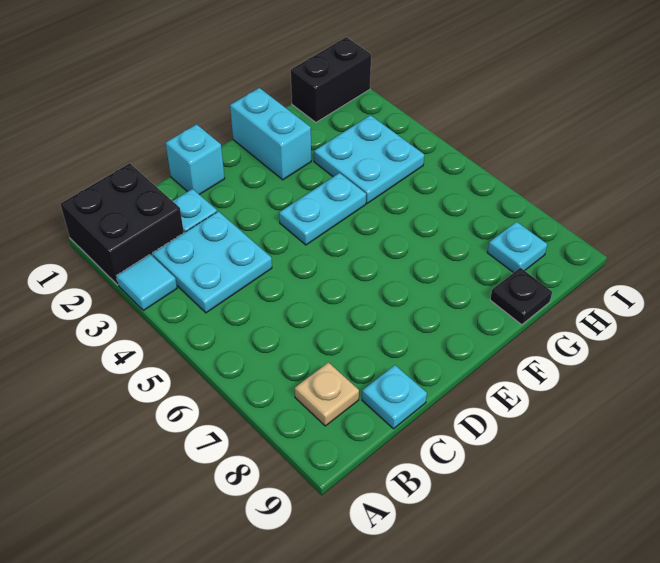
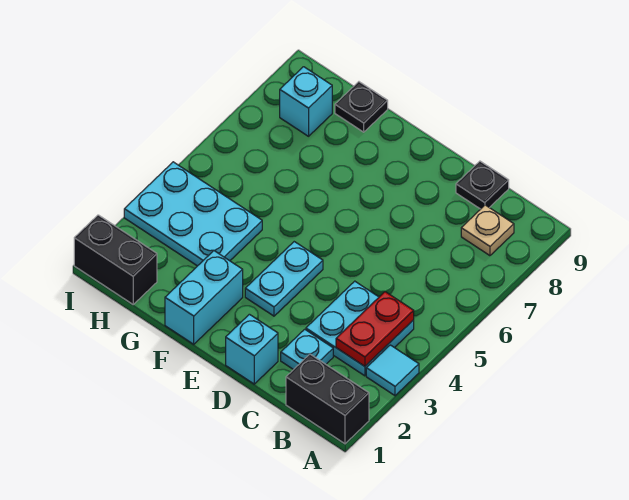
black brick A1:B2 level 1 -> black brick A1:B1 level 1
none -> red plate B3:B4 level 2
cyan plate C9 level 1 -> black plate C9 level 1
cyan plate E4:F4 level 1 -> cyan plate E3:E4 level 1
cyan plate G3:H4 level 1 -> cyan plate G3:I4 level 1
cyan plate H8 level 1 -> cyan brick H8 level 1

